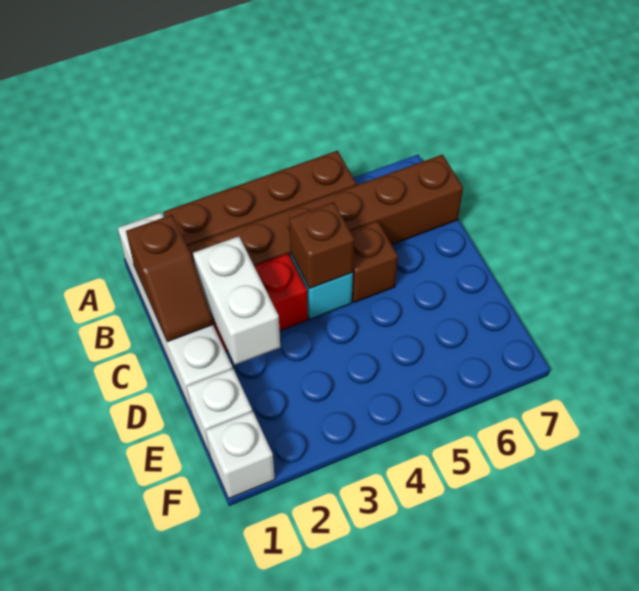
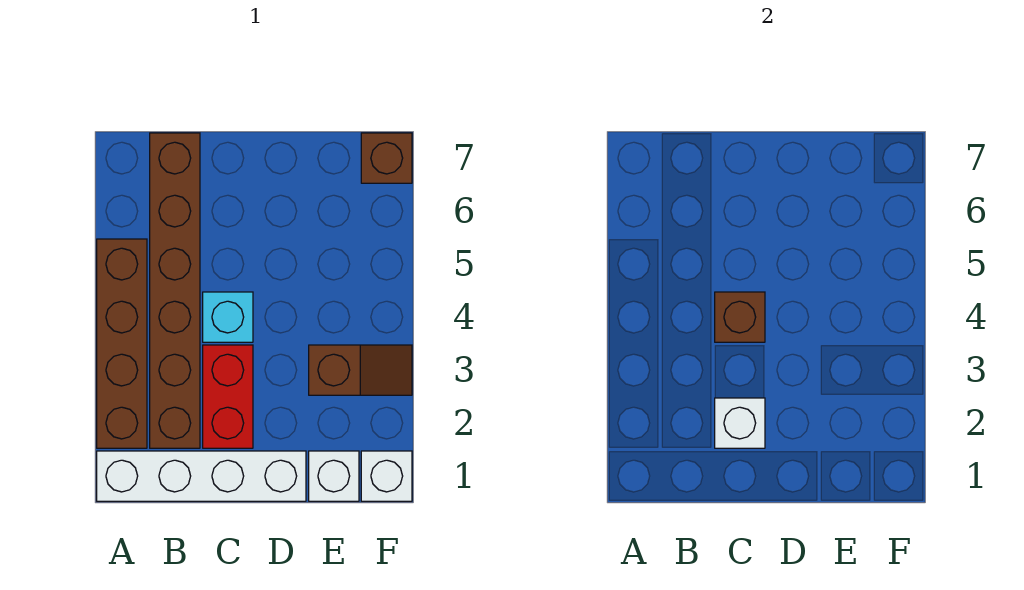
brown slope B1:C1 level 2 top B -> brown slope E3:F3 level 1 top E
white brick C2:D2 level 2 -> white brick C2 level 2
brown brick C5 level 1 -> brown brick F7 level 1

